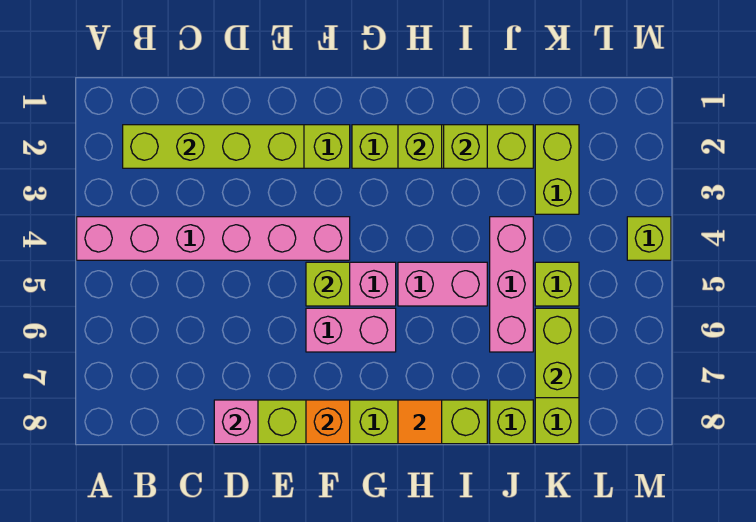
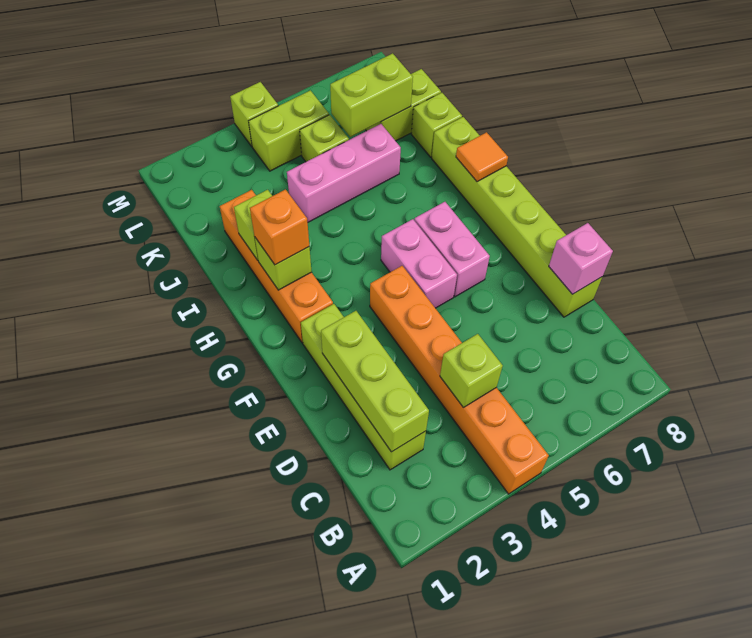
pink brick A4:F4 level 1 -> orange brick A4:F4 level 1
lime brick B2:E2 level 2 -> lime brick C2:E2 level 2
lime brick F5 level 2 -> lime brick C4 level 2
orange brick F8 level 2 -> orange brick H2 level 3
lime brick G2:J2 level 1 -> orange brick G2:J2 level 1
pink brick H5:I5 level 1 -> none
lime brick K2:K3 level 1 -> lime brick L4:L5 level 1

